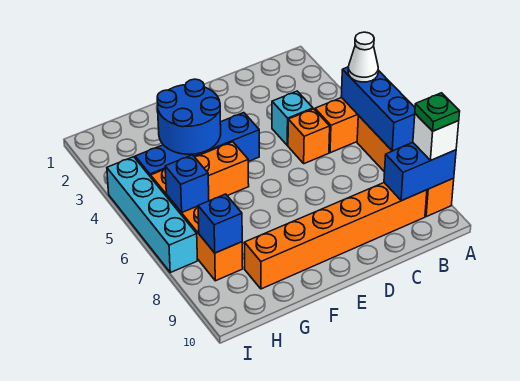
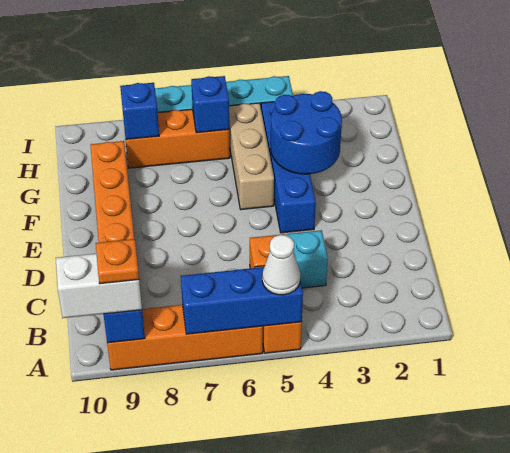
white brick A9 level 3 -> white brick A9:A10 level 3
green plate A9 level 4 -> orange plate A9 level 4
orange brick F5:H5 level 1 -> tan brick F5:H5 level 1

